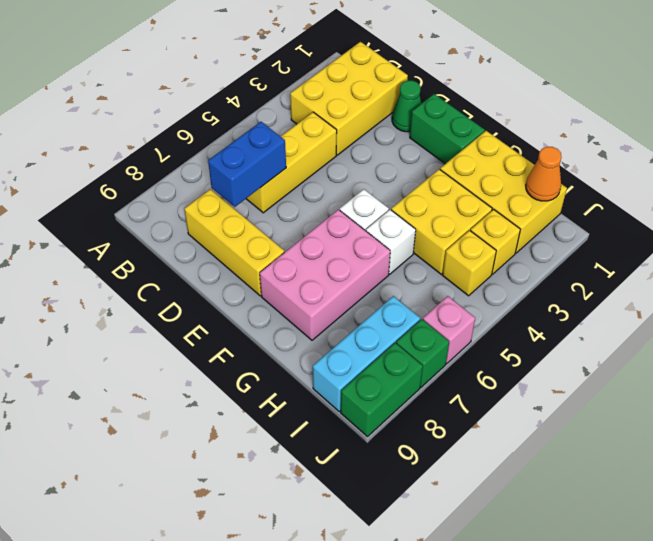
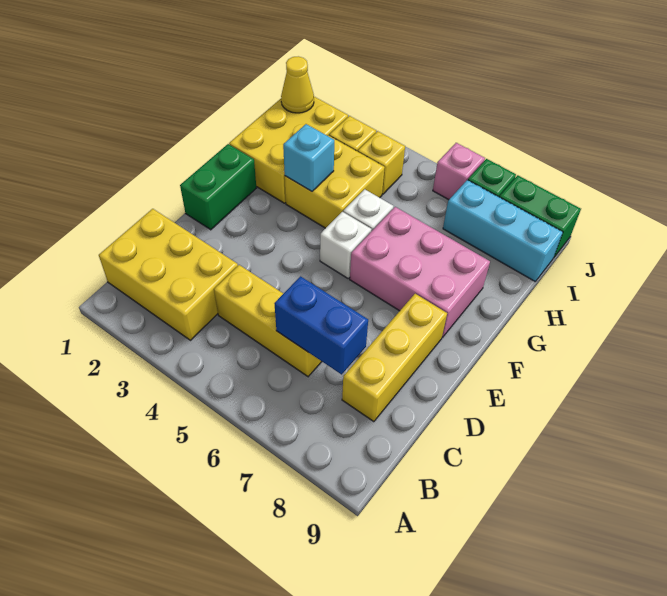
green cone D1 level 1 -> none
none -> cyan brick G3 level 2
orange cone I1 level 2 -> yellow cone I1 level 2

